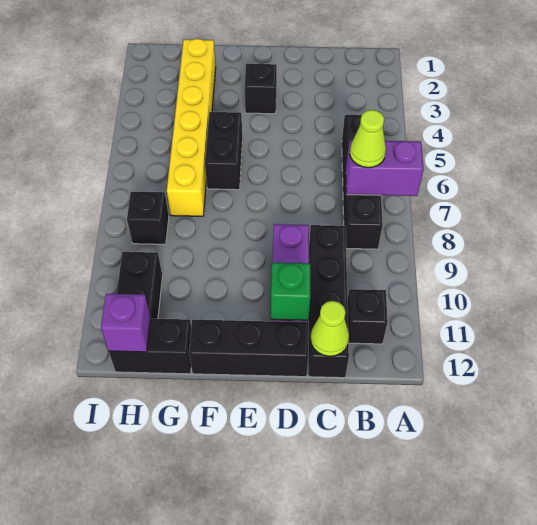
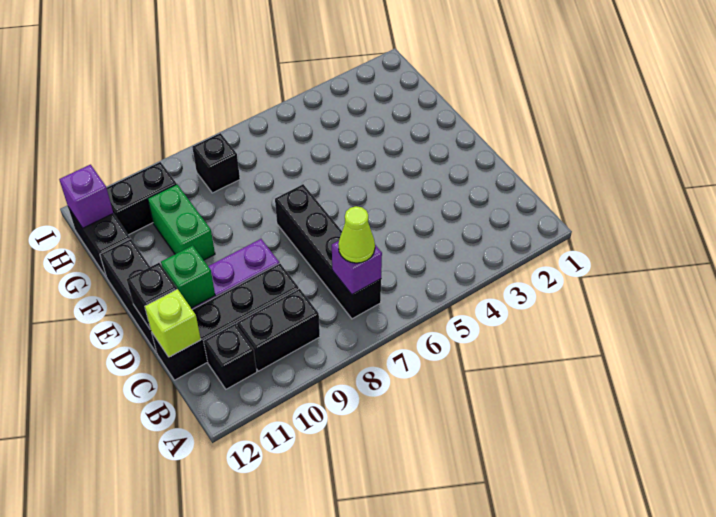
purple brick A7:B7 level 2 -> purple brick B7 level 2
black brick B5:B8 level 1 -> black brick B7:E7 level 1
lime cone C12 level 2 -> lime brick C12 level 2
black brick E3 level 1 -> black brick D12 level 2
black brick F5:F6 level 1 -> black brick B9:B10 level 1
none -> green brick F10:G10 level 1
yellow brick G2:G7 level 1 -> none

